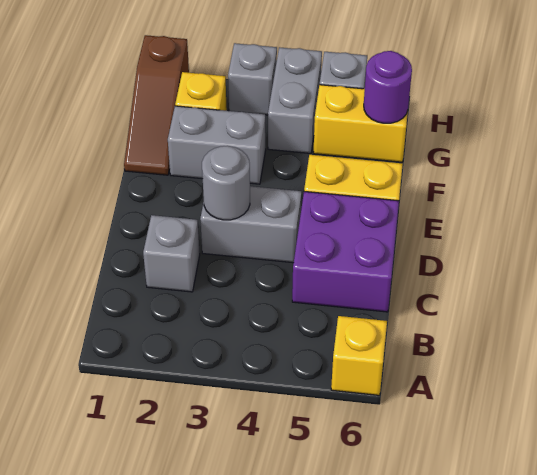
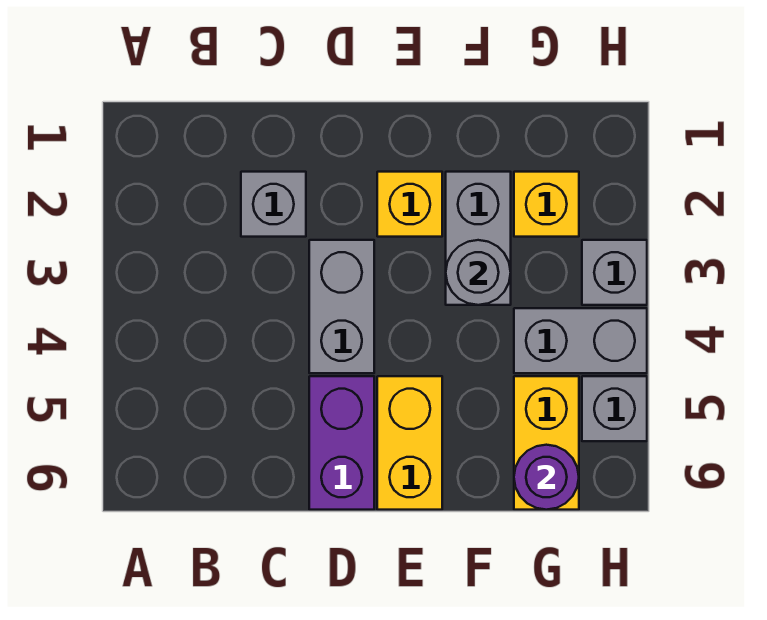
yellow brick A6 level 1 -> yellow brick E2 level 1
purple brick C5:D6 level 1 -> purple brick D5:D6 level 1
grey round brick D3 level 2 -> grey round brick F3 level 2
brown slope F1:H1 level 1 top H -> none

